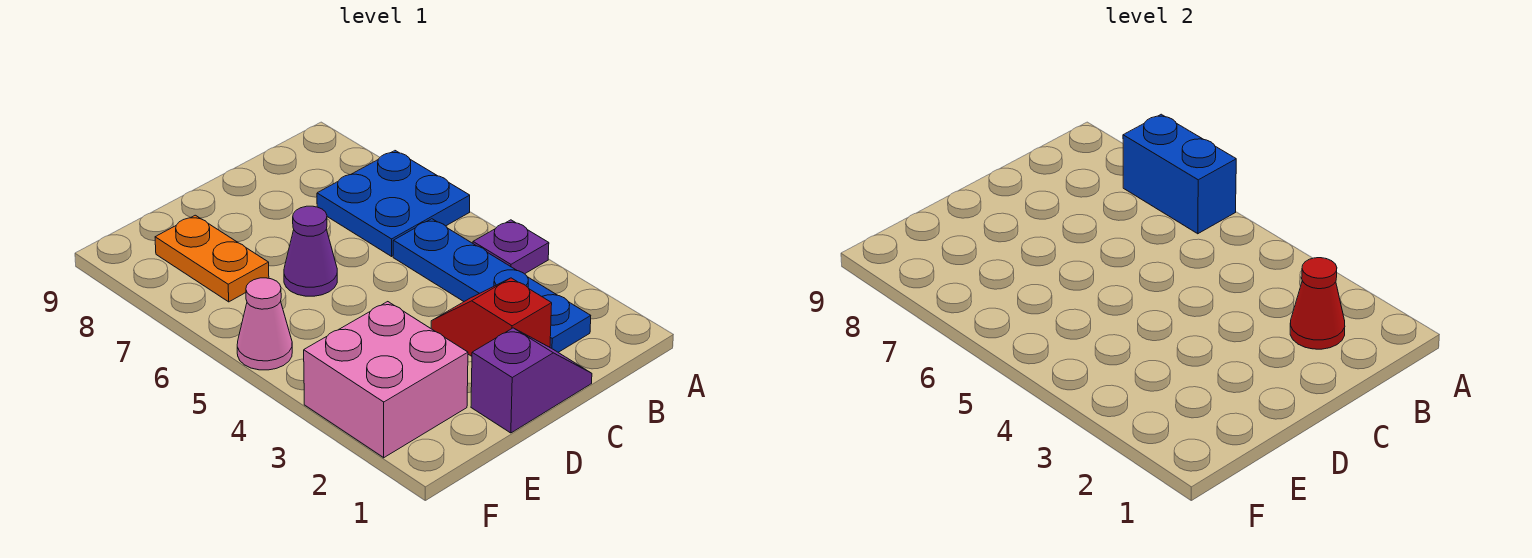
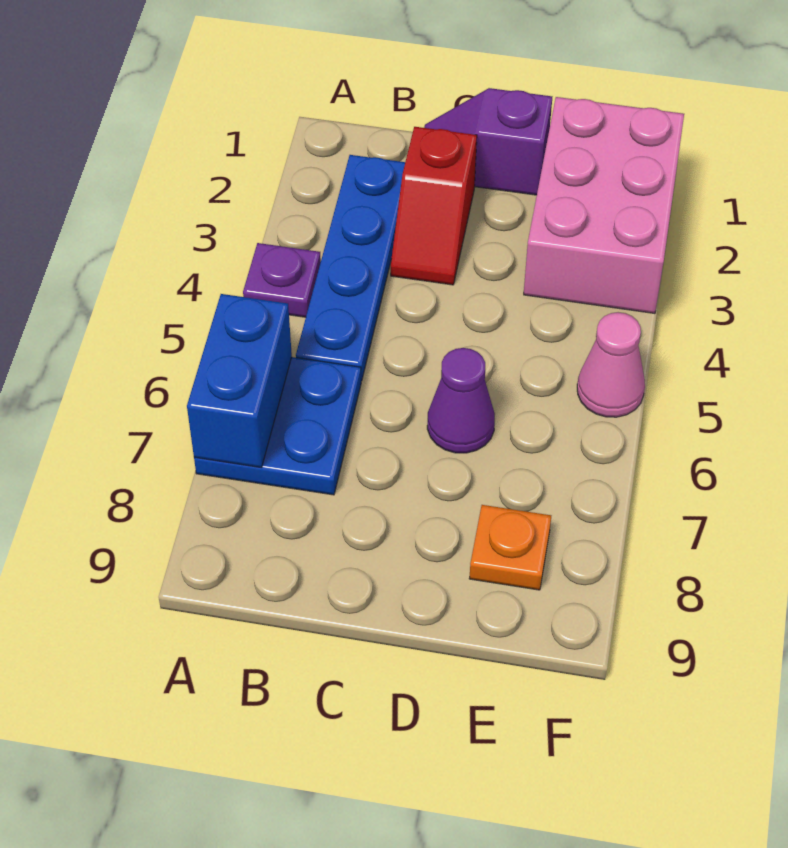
red cone B2 level 2 -> none
pink brick E2:F3 level 1 -> pink brick E1:F3 level 1
orange plate E7:E8 level 1 -> orange plate E8 level 1

